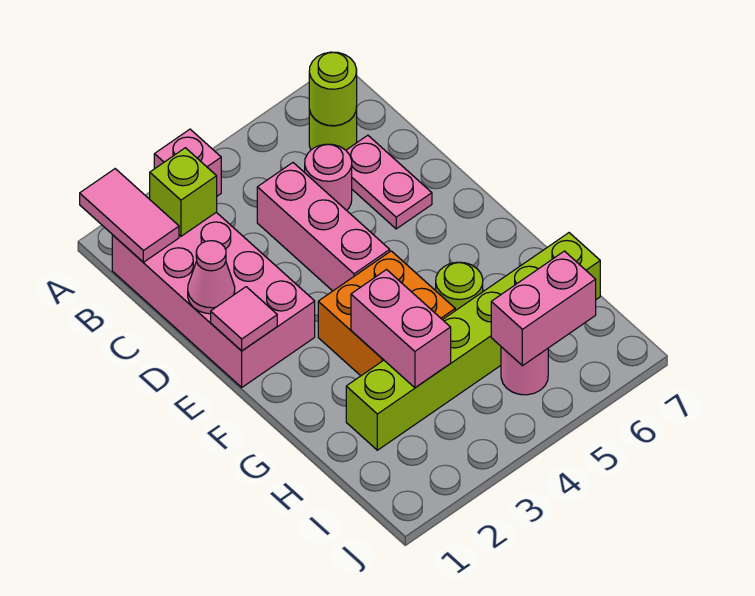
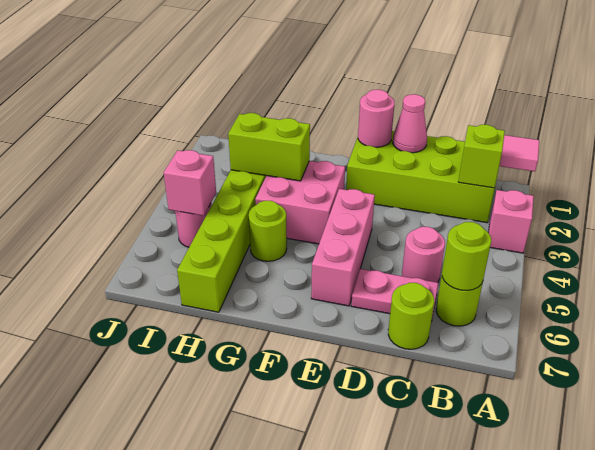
pink brick B1:E2 level 1 -> lime brick B1:E2 level 1
pink brick C4:E4 level 1 -> pink brick E4:E6 level 1
none -> lime round brick C7 level 1
pink tile E1 level 2 -> pink round brick E1 level 2
orange brick F3:G4 level 1 -> pink brick F3:G4 level 1
pink brick G3:H3 level 2 -> lime brick G3:H3 level 2
pink brick I5:I6 level 2 -> pink brick I5 level 2

